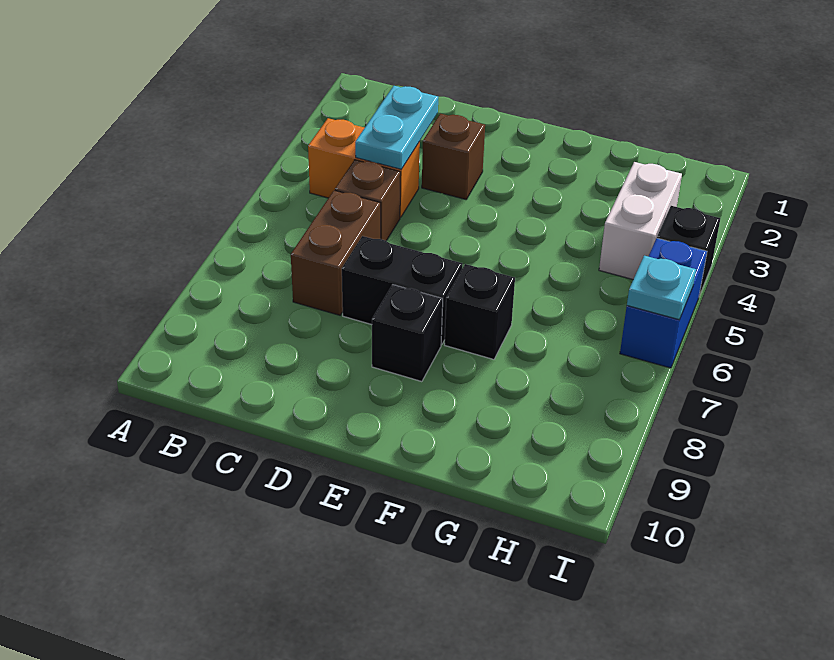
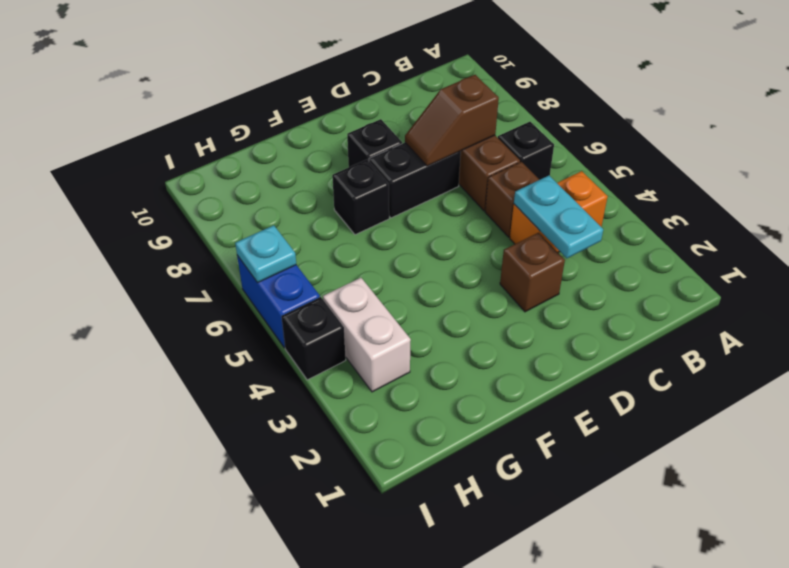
none -> black brick B6 level 1
none -> brown slope C7:D7 level 2 top C

